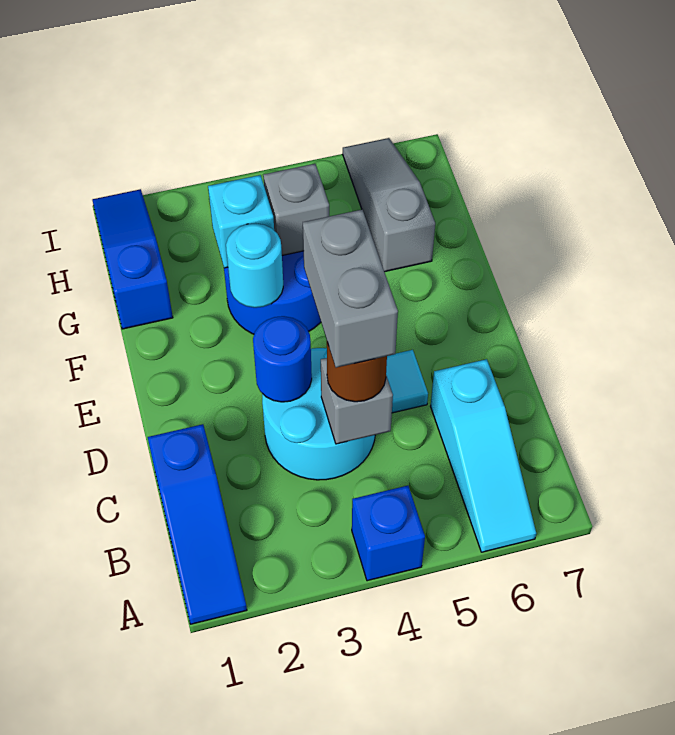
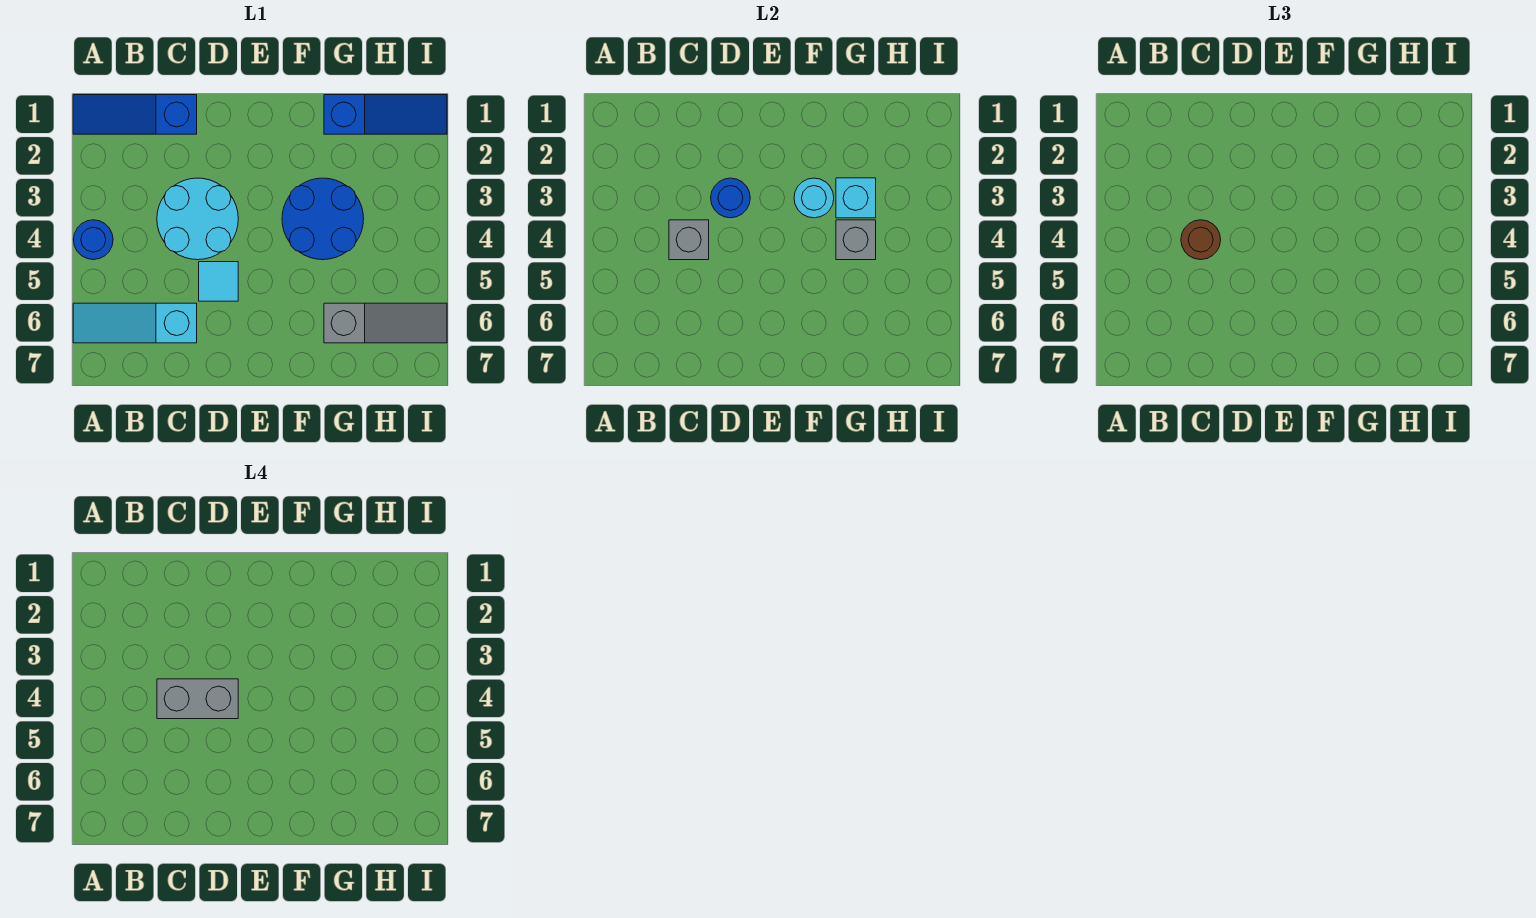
blue brick A4 level 1 -> blue round brick A4 level 1

